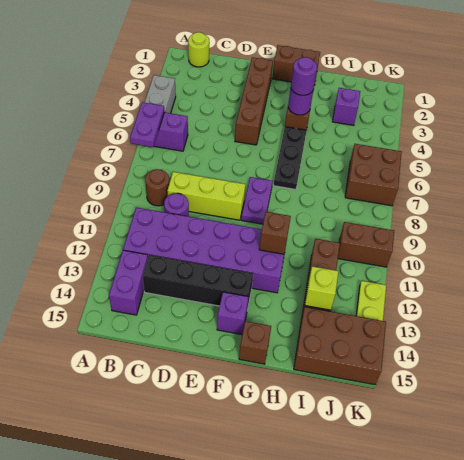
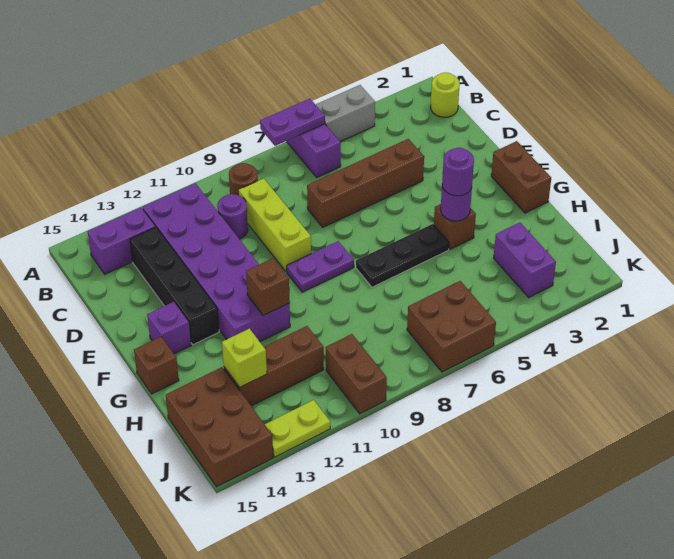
brown brick E2:E5 level 1 -> brown brick D4:D7 level 1
purple brick I3 level 1 -> purple brick I3:J3 level 1

